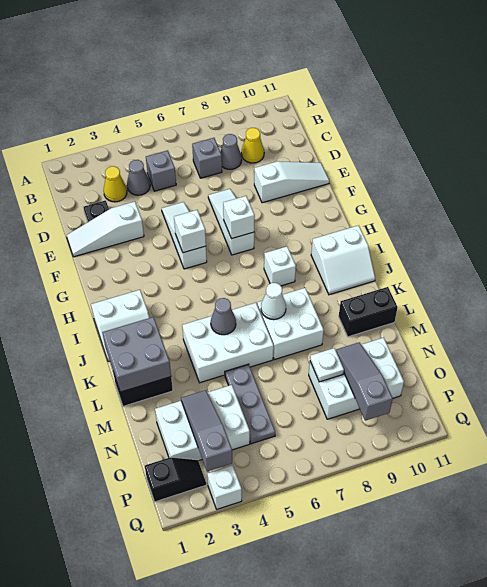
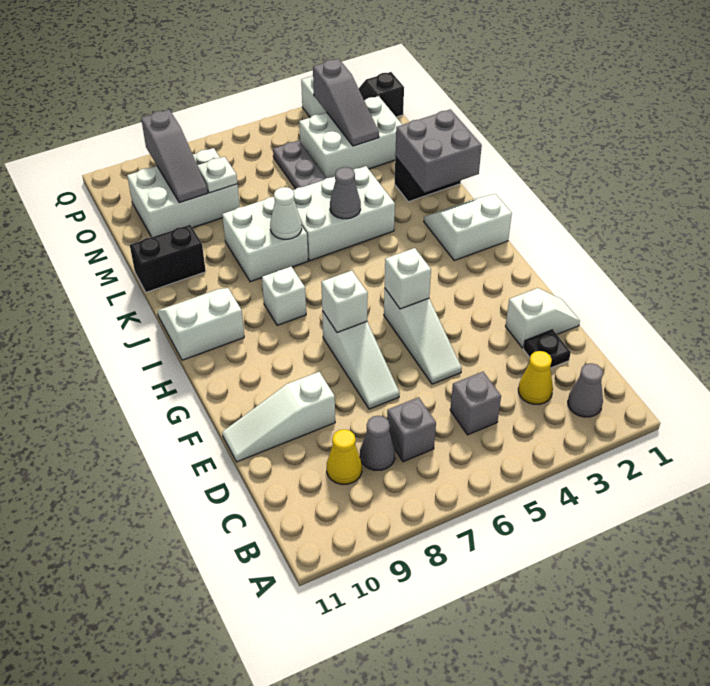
grey cone C4 level 1 -> grey cone B2 level 1
white slope E1:E3 level 1 top 3 -> white slope E1:E2 level 1 top 2

